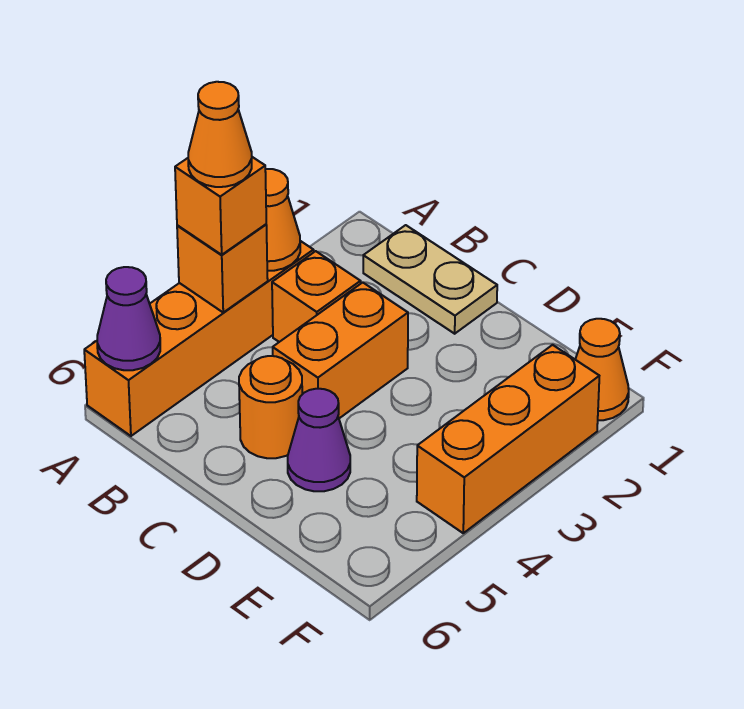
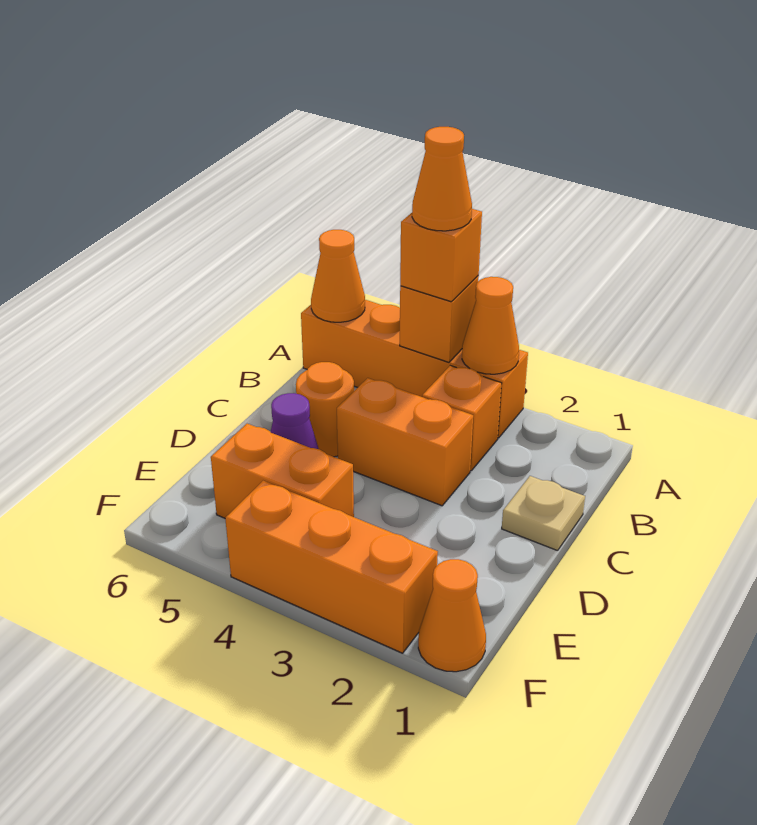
purple cone A6 level 2 -> orange cone A6 level 2
tan plate B1:C1 level 1 -> tan plate C1 level 1
none -> orange brick E4:E5 level 1

